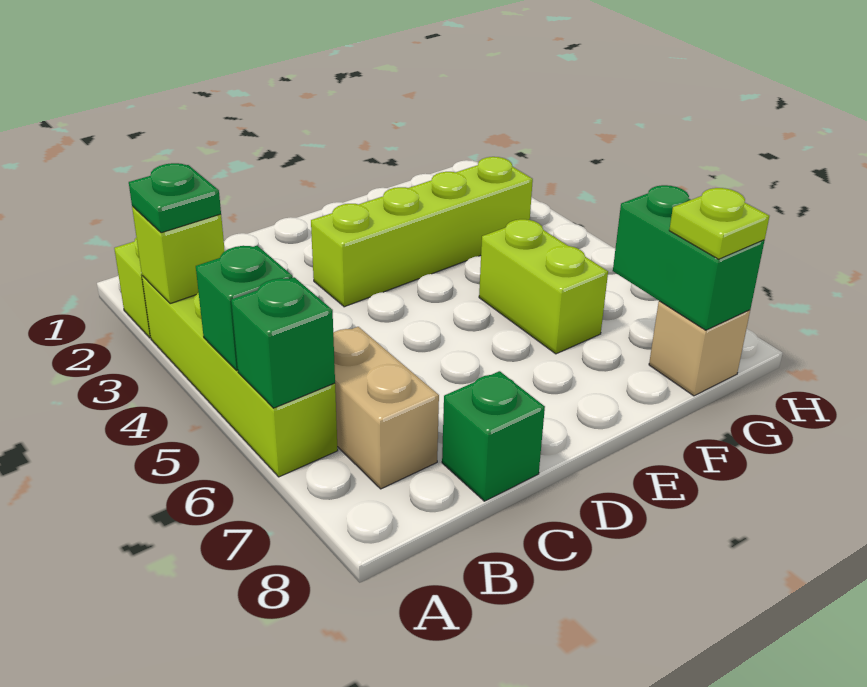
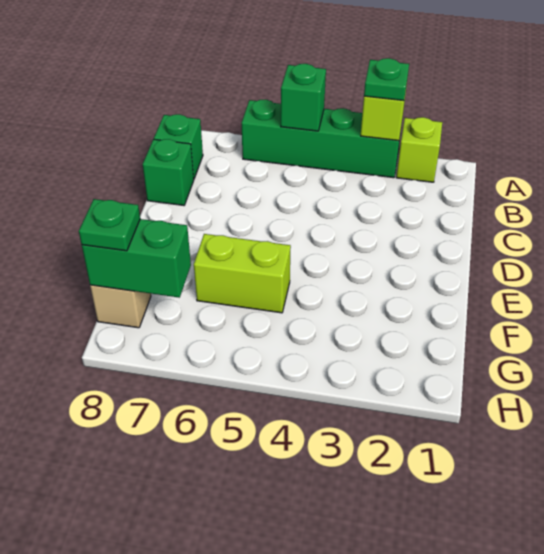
lime brick A3:A6 level 1 -> green brick A3:A6 level 1
green brick A6 level 2 -> green brick B8 level 1
tan brick B6:B7 level 1 -> none
lime brick D3:G3 level 1 -> none
lime plate G8 level 3 -> green plate G8 level 3

